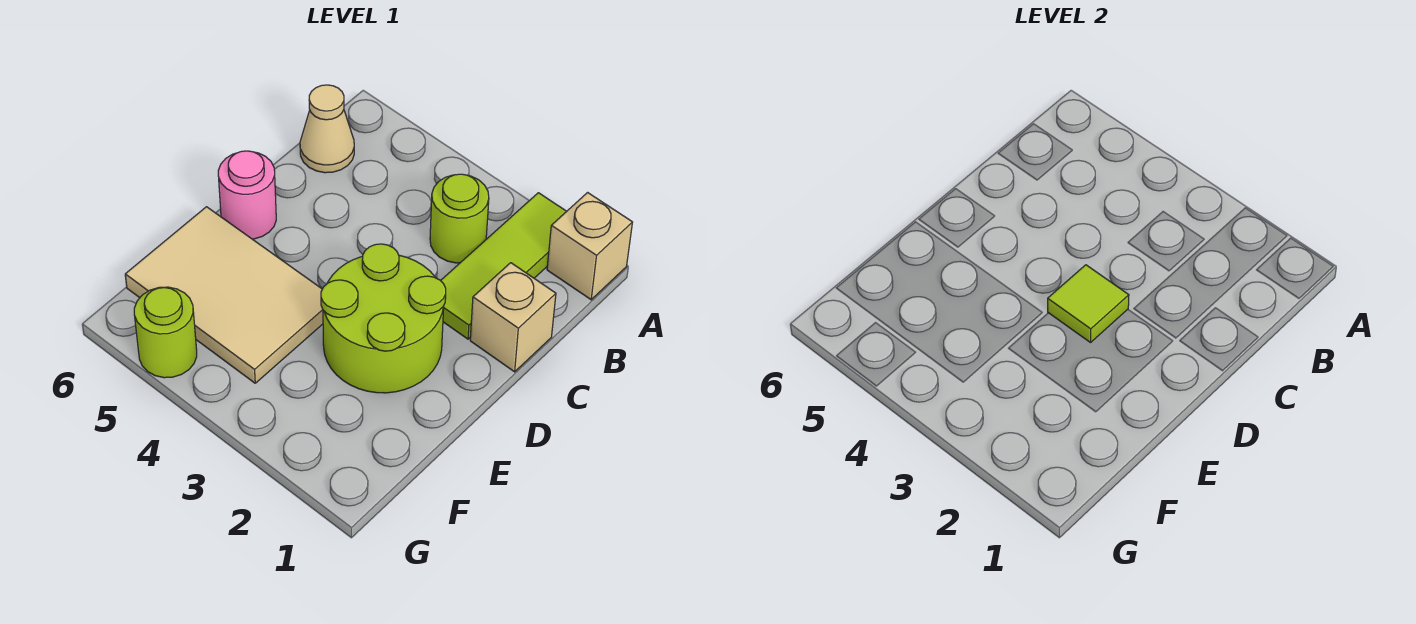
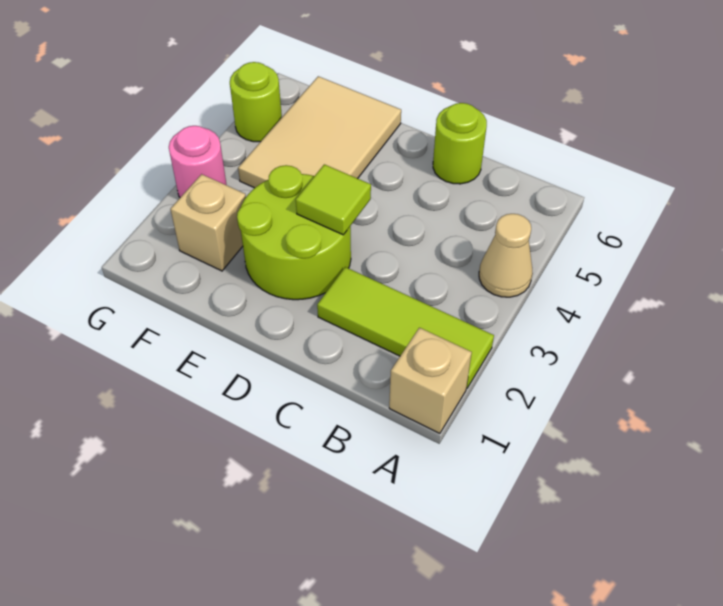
lime round brick B3 level 1 -> lime round brick C6 level 1
tan cone B6 level 1 -> tan cone A4 level 1
tan brick C1 level 1 -> tan brick F2 level 1
pink round brick D6 level 1 -> pink round brick G3 level 1

